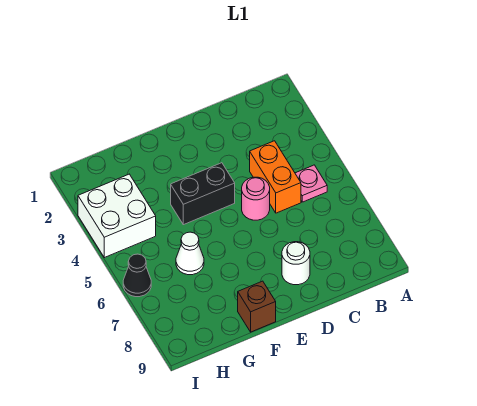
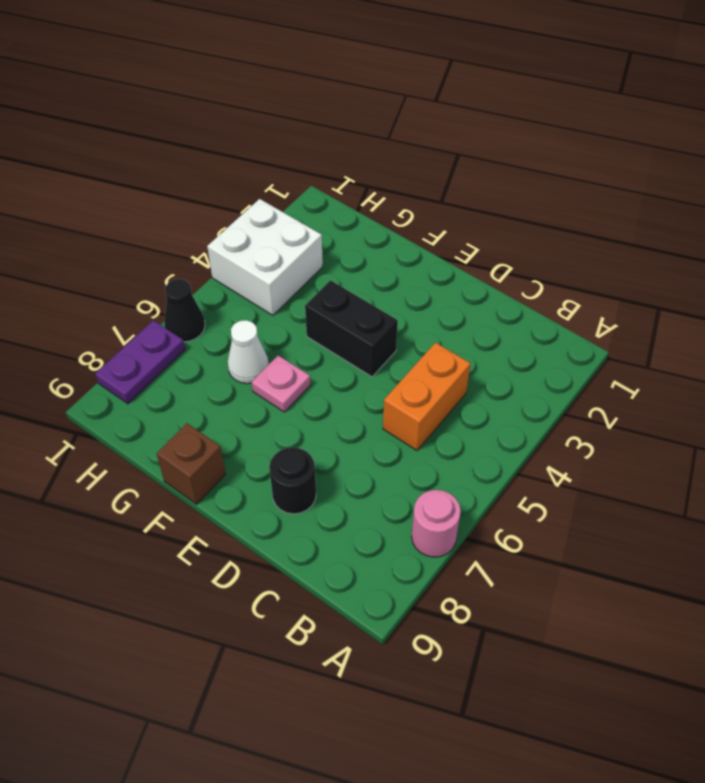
pink plate B5 level 1 -> pink plate F6 level 1
pink round brick D5 level 1 -> pink round brick A7 level 1
white round brick D8 level 1 -> black round brick D8 level 1
none -> purple plate I7:I8 level 1

